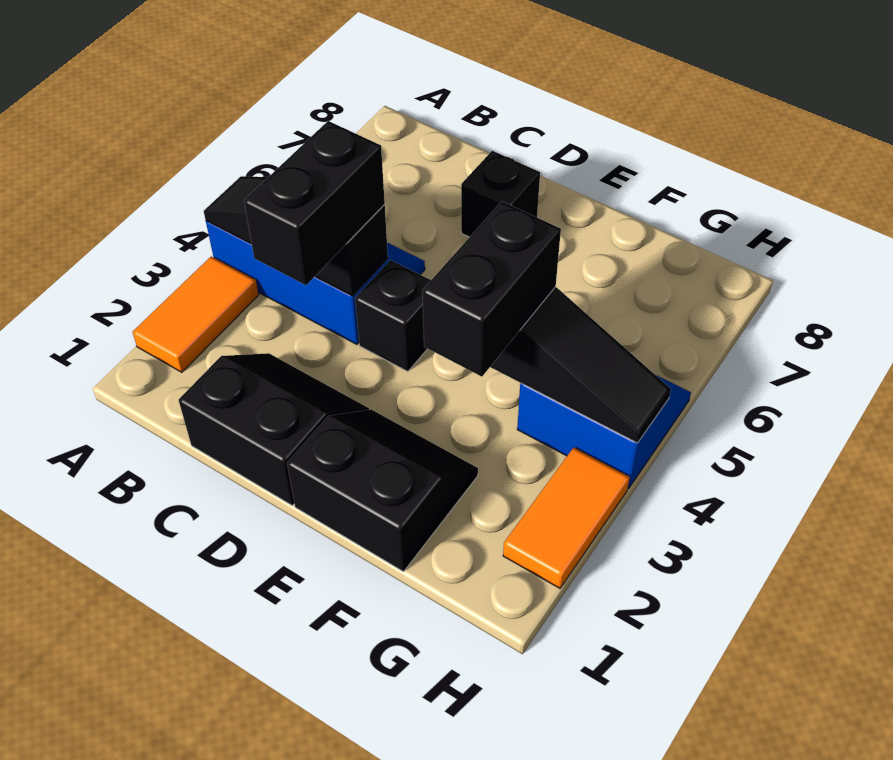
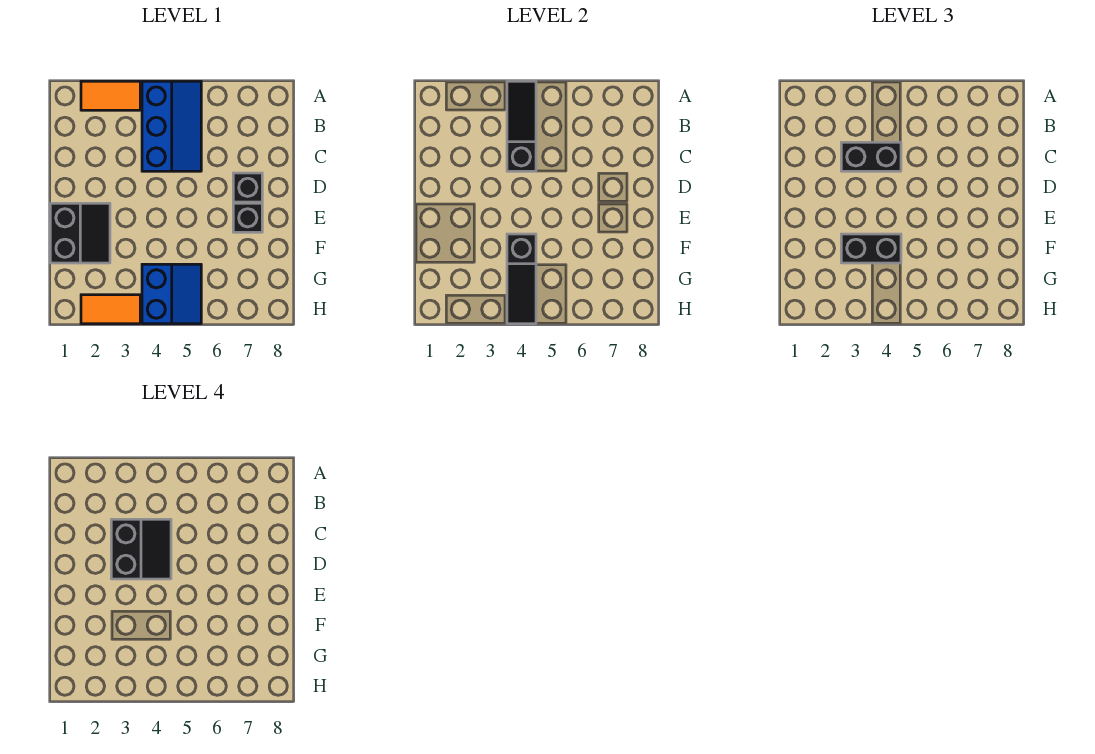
black slope C1:D2 level 1 top 1 -> black slope C3:D4 level 4 top 3
black brick D4 level 1 -> black brick E7 level 1

